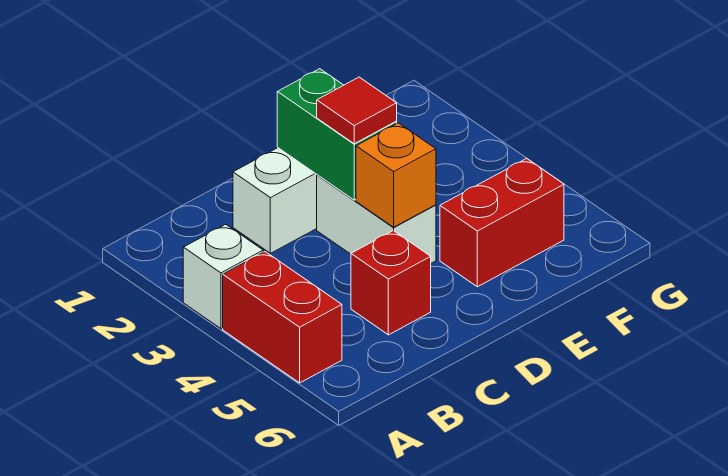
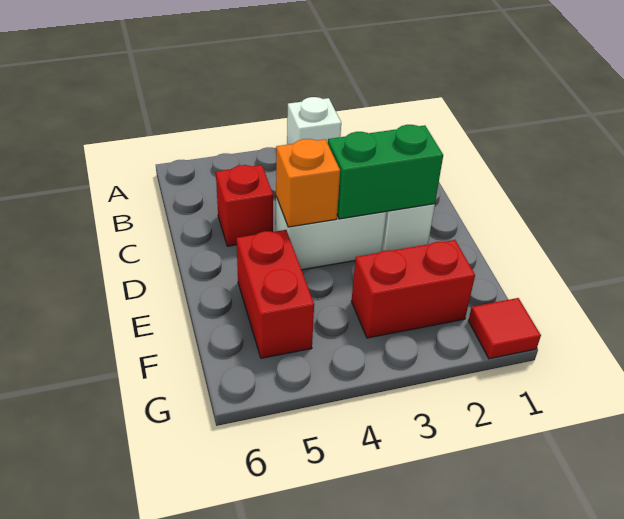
red brick A4:A5 level 1 -> red brick F2:F3 level 1
red tile D3 level 3 -> red tile G1 level 1

